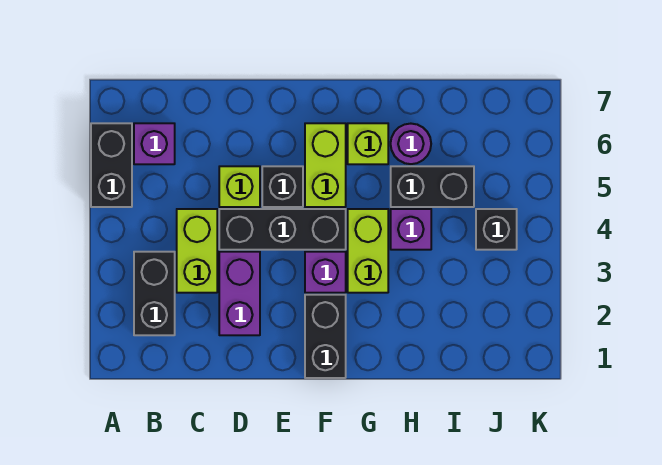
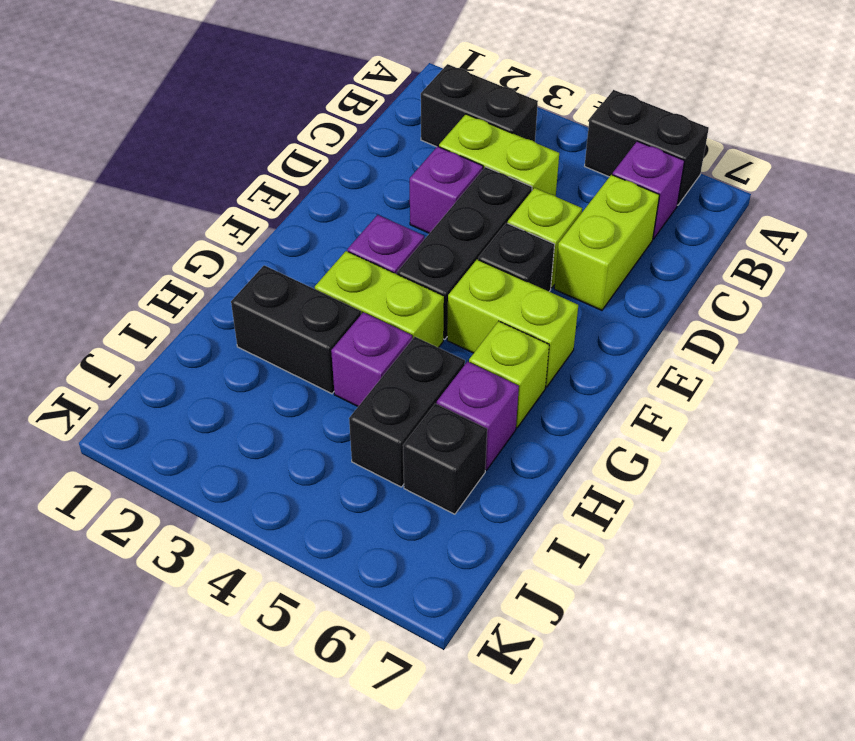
none -> lime brick C6:D6 level 1
purple brick D2:D3 level 1 -> purple brick D3 level 1
black brick F1:F2 level 1 -> black brick H2:H3 level 1
purple round brick H6 level 1 -> purple brick H6 level 1
black brick J4 level 1 -> black brick I6 level 1

